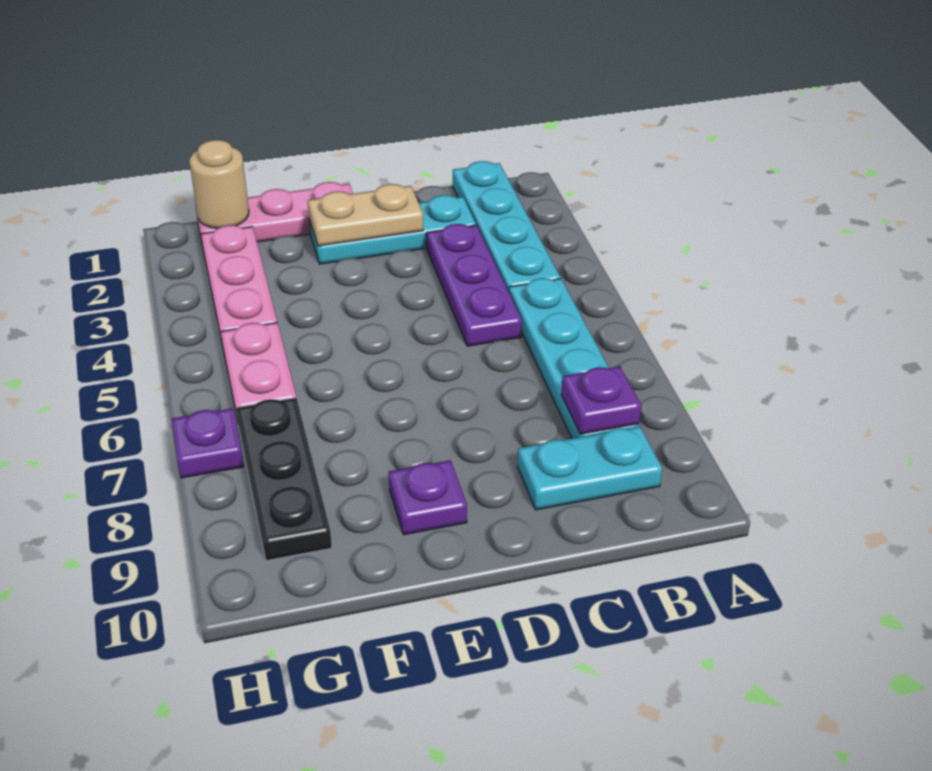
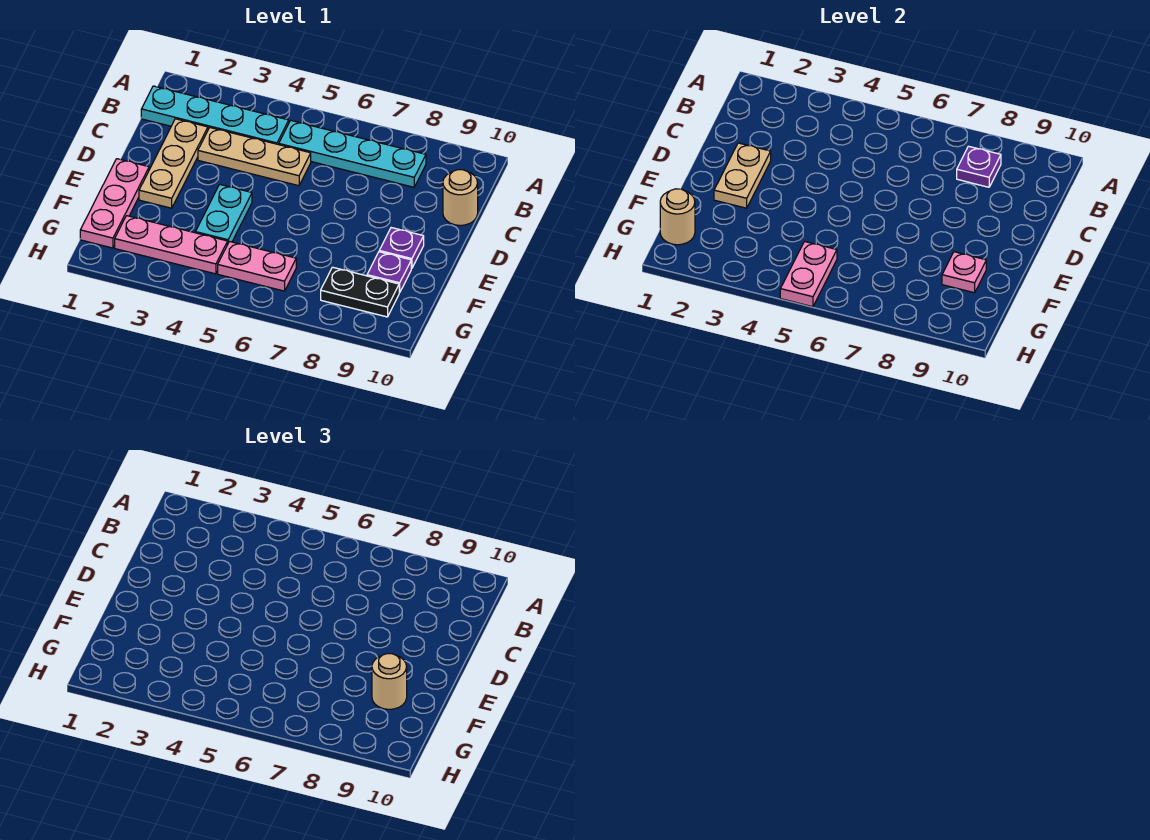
cyan plate B9:C9 level 1 -> cyan plate E4:F4 level 1
cyan plate C2:E2 level 1 -> tan plate C2:E2 level 1
purple plate C3:C5 level 1 -> tan plate C3:C5 level 1
none -> tan round brick C10 level 1
none -> pink plate F9 level 2
none -> tan round brick F9 level 3
none -> pink plate G5:H5 level 2
black plate G7:G9 level 1 -> black plate G8:G9 level 1
purple plate H7 level 1 -> purple plate F9 level 1

